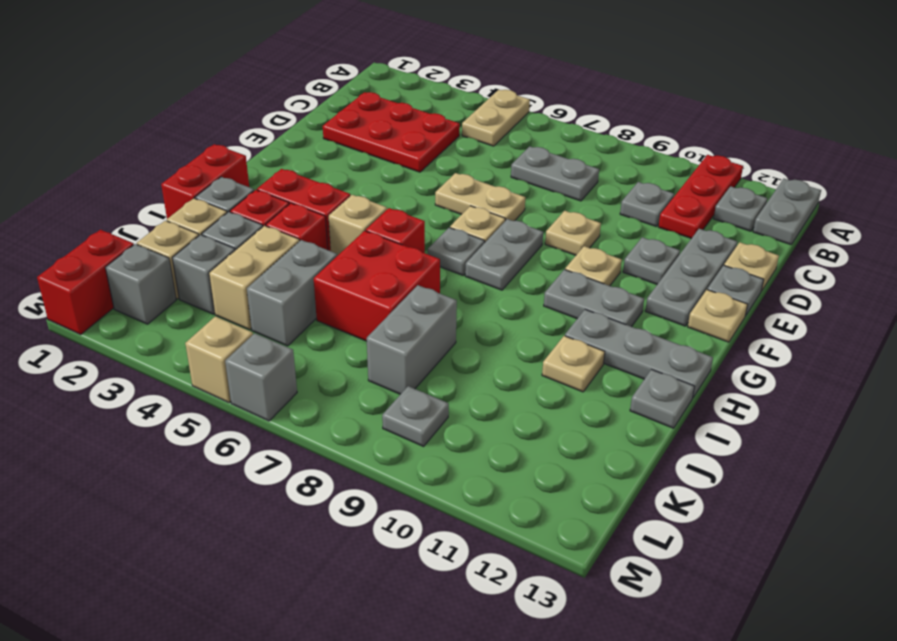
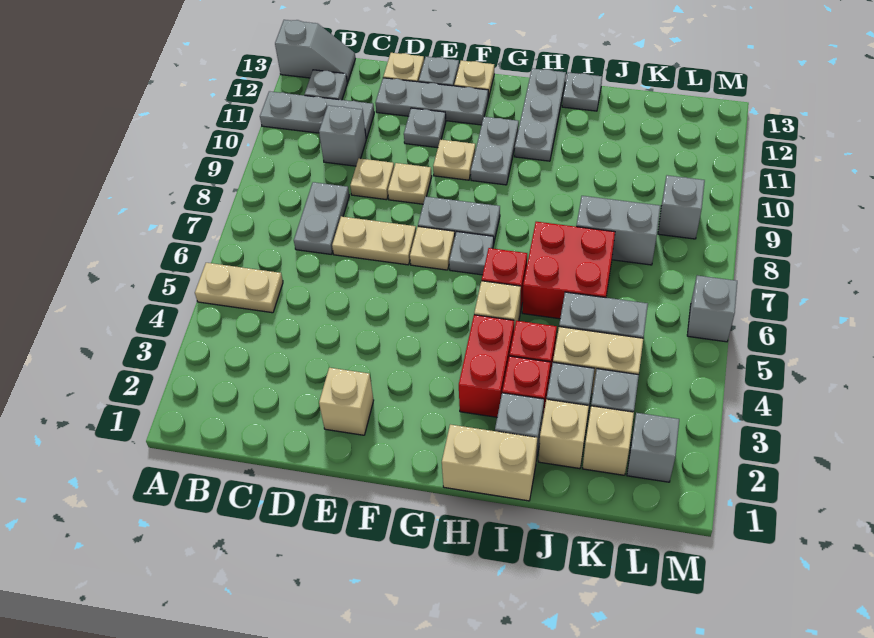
red plate A11:C11 level 1 -> grey plate A11:C11 level 1
grey plate A13:B13 level 1 -> grey slope A13:B13 level 1 top A
red plate C2:D4 level 1 -> none
grey plate C10 level 1 -> grey brick C10 level 1
tan plate E6:E7 level 1 -> tan plate D7:E7 level 1
red brick H1:I1 level 1 -> tan brick H1:I1 level 1
tan plate I11 level 1 -> tan plate D9 level 1
red brick L1:M1 level 1 -> none
grey plate L9 level 1 -> grey brick L9 level 1
tan brick M5 level 1 -> tan brick E2 level 1

